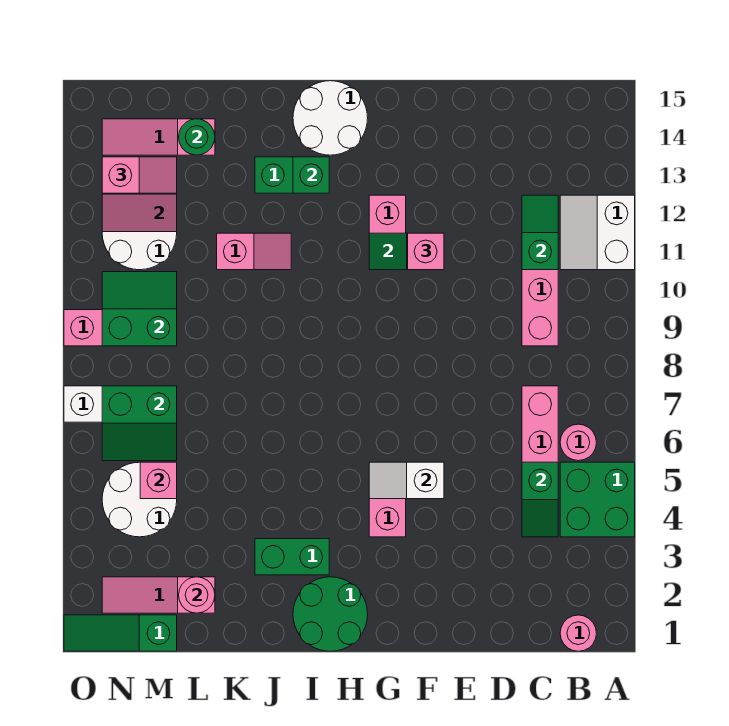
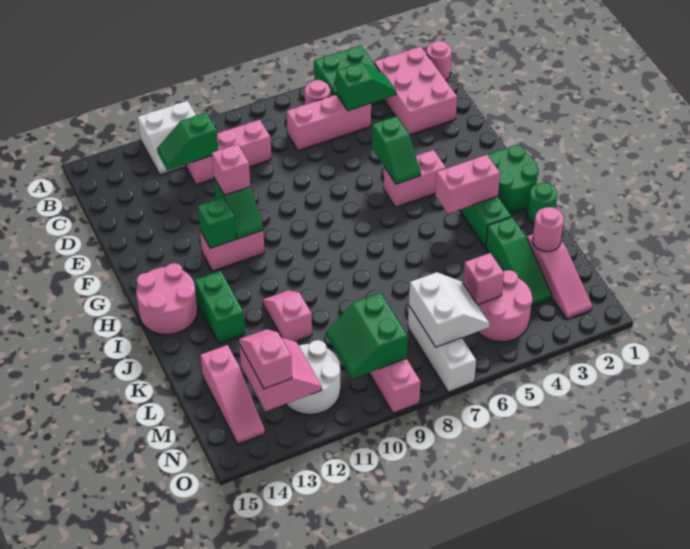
none -> pink brick B2:D3 level 1
white slope F5:G5 level 2 top F -> green slope F5:G5 level 2 top F
white round brick H14:I15 level 1 -> pink round brick H14:I15 level 1
none -> pink brick I3:I4 level 2
green brick I13 level 2 -> green brick G12 level 2
green round brick L14 level 2 -> green round brick J1 level 1
green slope M1:O1 level 1 top M -> green slope K3:M3 level 1 top K
white round brick M4:N5 level 1 -> pink round brick M4:N5 level 1
green slope M6:N7 level 2 top 7 -> white slope M6:N7 level 2 top 7

